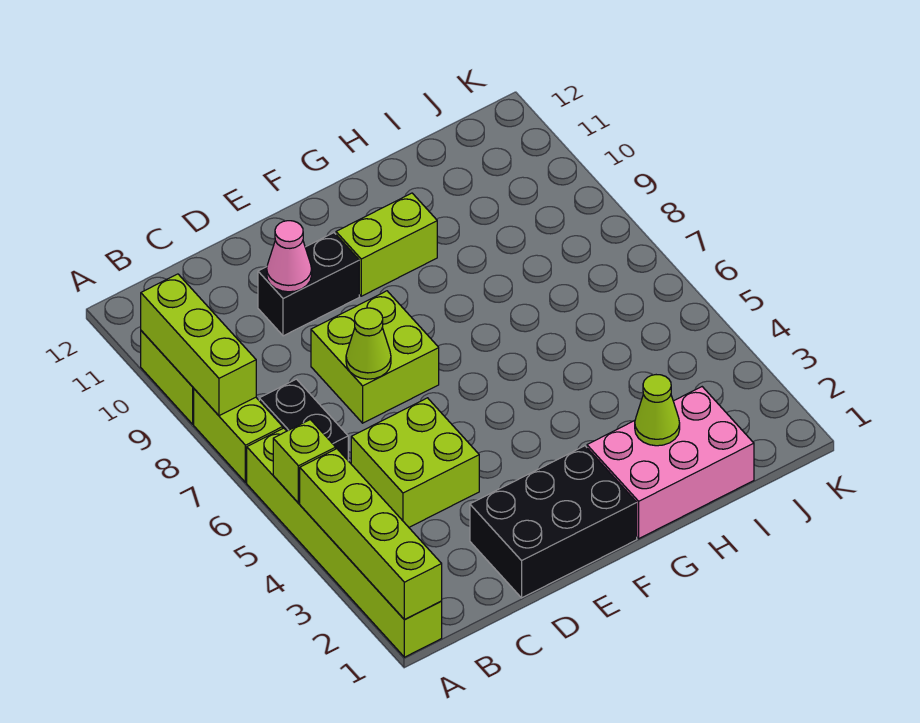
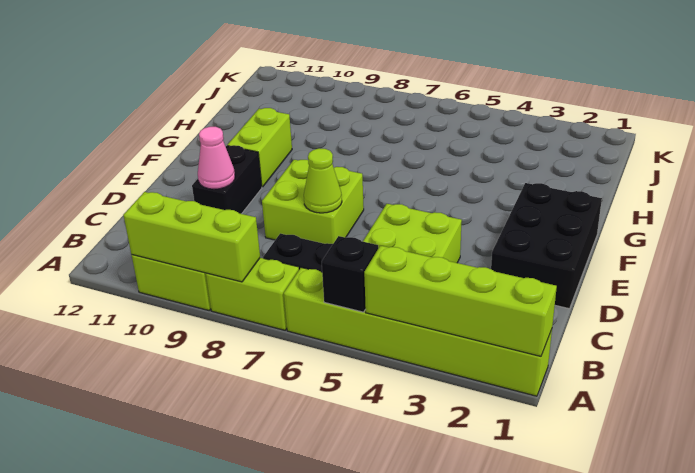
lime brick A5 level 2 -> black brick A5 level 2
pink brick G1:I2 level 1 -> none
lime cone H2 level 2 -> none

